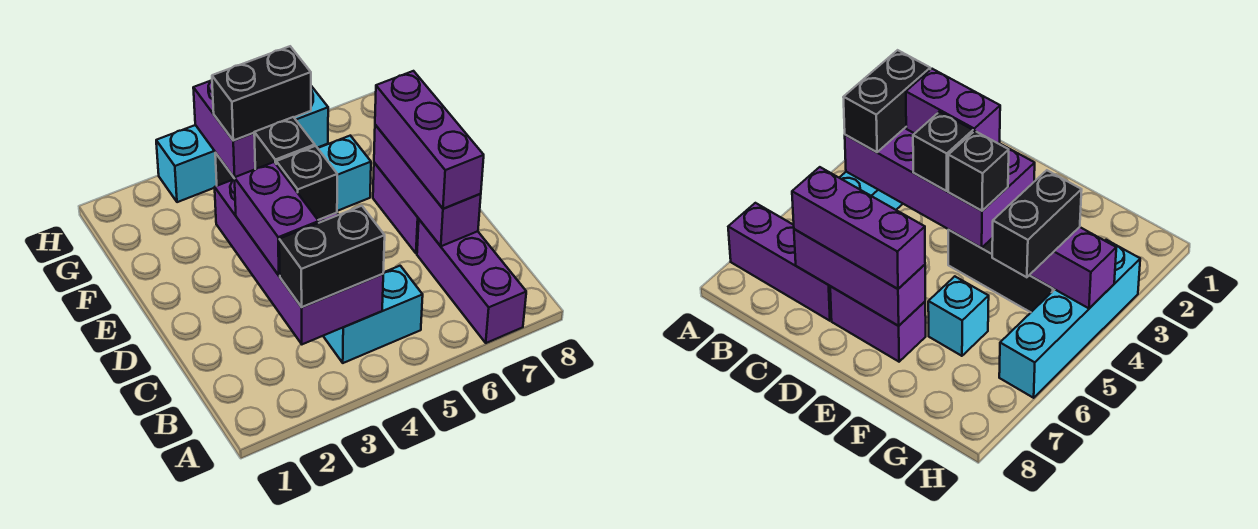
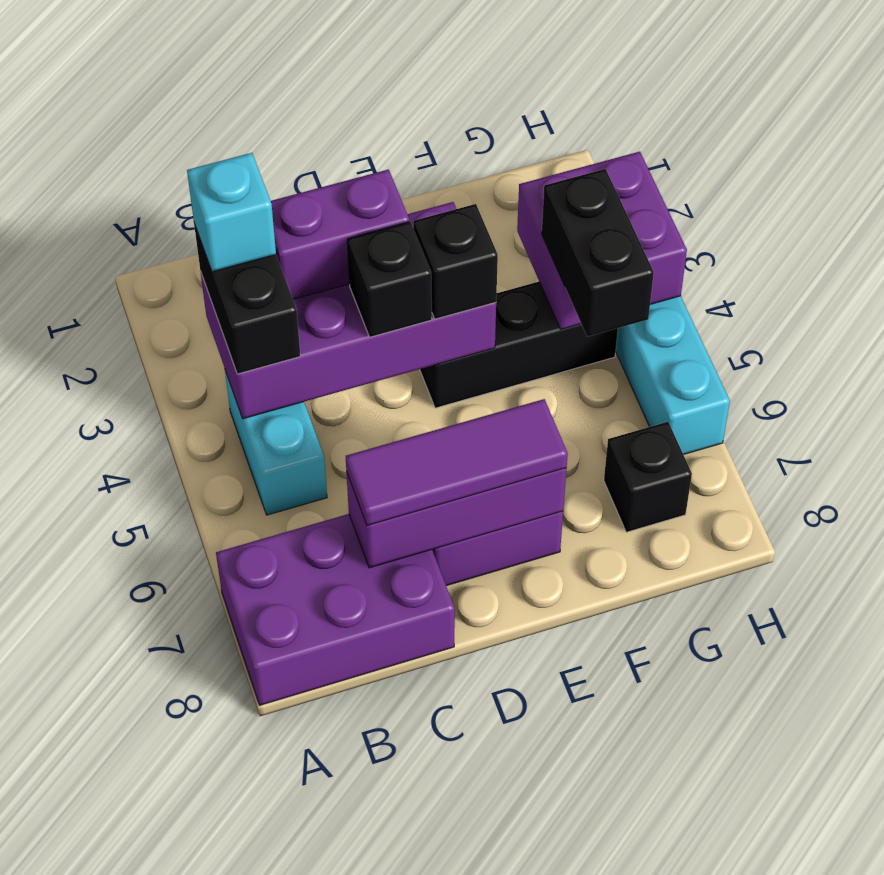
purple brick A7:C7 level 1 -> purple brick A7:C8 level 1
purple brick C7:E7 level 3 -> purple tile C7:E7 level 3
cyan brick F6 level 1 -> cyan brick B3 level 4
purple brick G4:H4 level 2 -> purple brick G3:H4 level 2
none -> black brick G7 level 1

